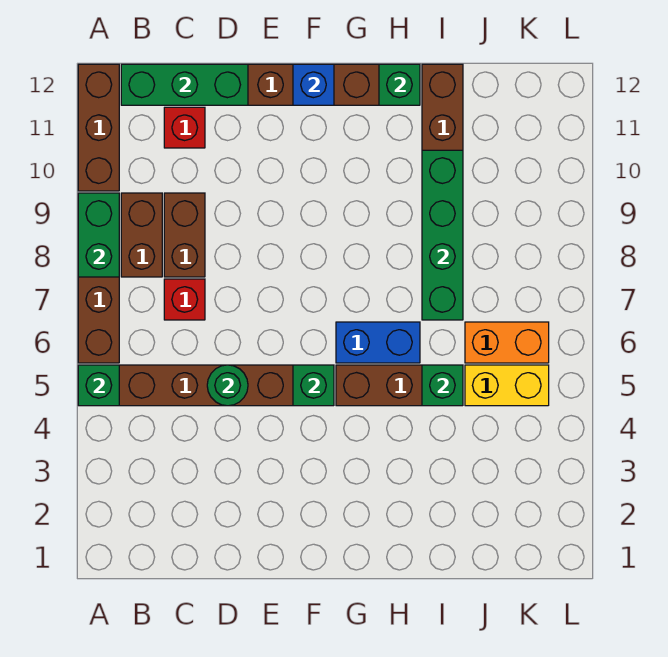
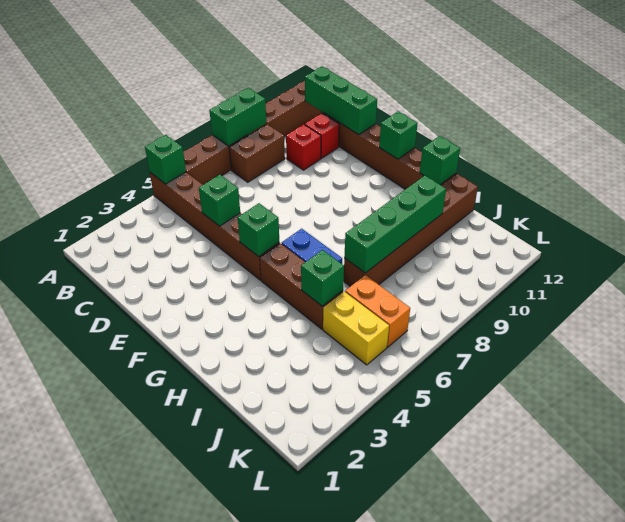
red brick C7 level 1 -> red brick C10 level 1
brown brick C8:C9 level 1 -> none
green round brick D5 level 2 -> green brick D5 level 2
blue brick F12 level 2 -> green brick F12 level 2

